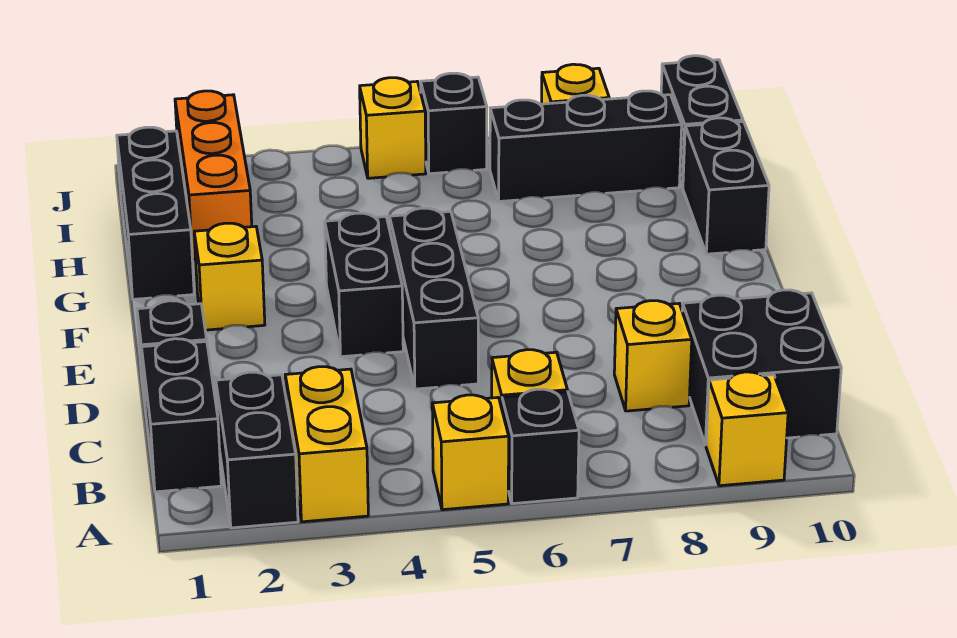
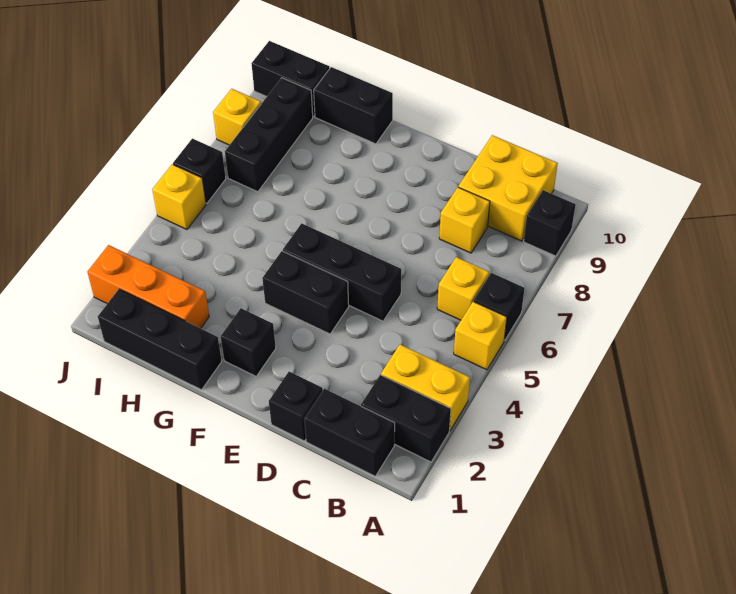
yellow brick A9 level 1 -> black brick A9 level 1
black brick B9:C10 level 1 -> yellow brick B9:C10 level 1
yellow brick F2 level 1 -> black brick F2 level 1

